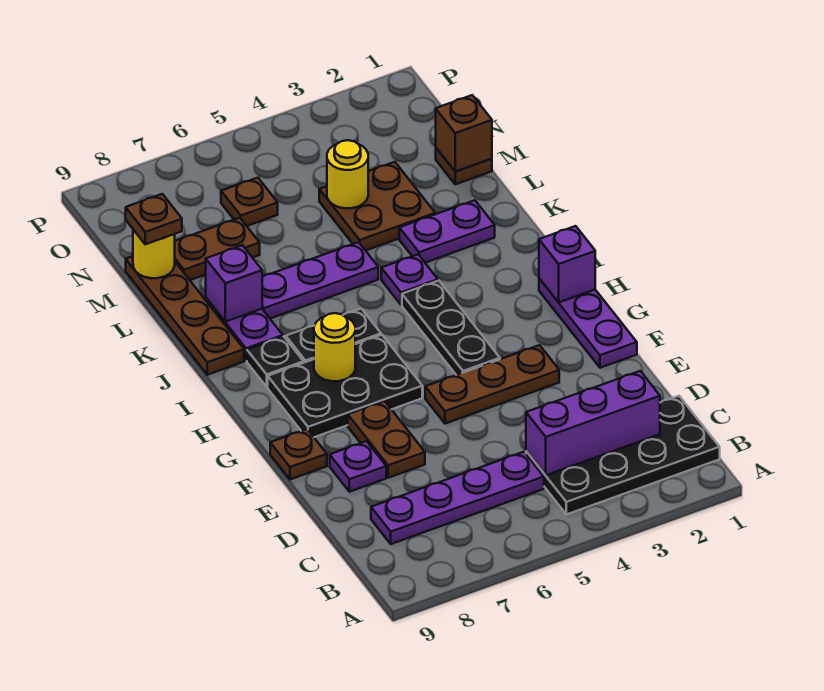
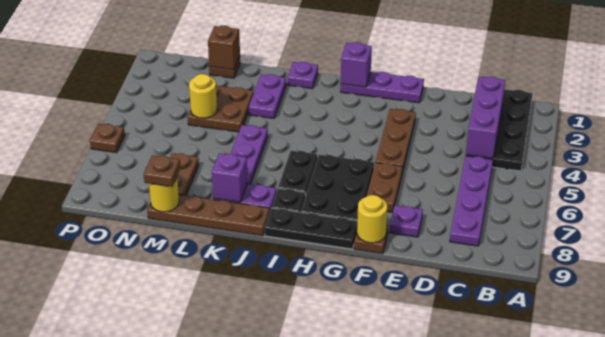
brown plate E7:F7 level 1 -> brown plate F6:F7 level 1
black plate G4:I4 level 1 -> black plate G9:I9 level 1
yellow round brick H7 level 2 -> yellow round brick F9 level 2
purple plate J4 level 1 -> purple plate J1 level 1
brown plate N6 level 1 -> brown plate P6 level 1

